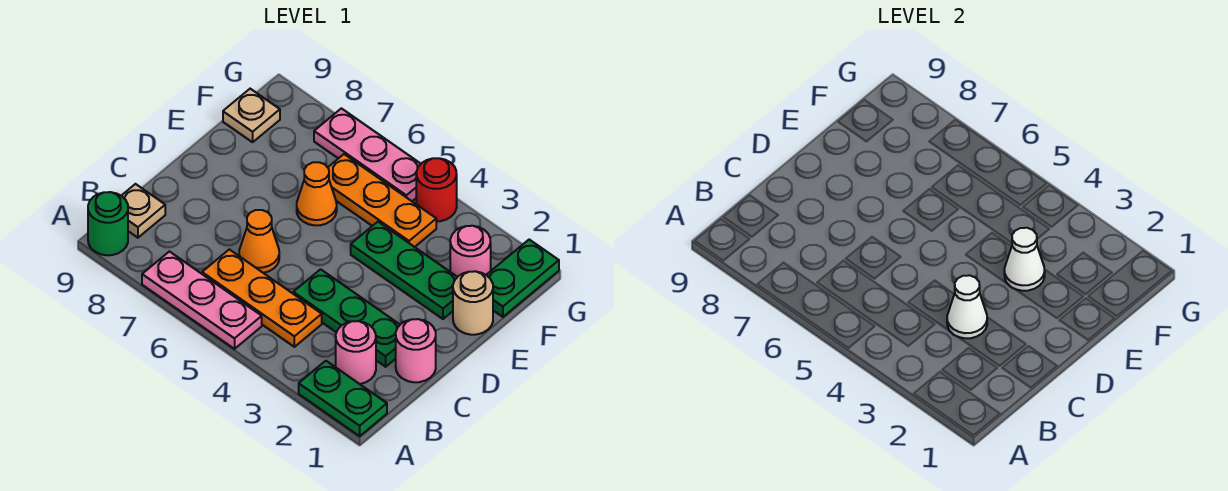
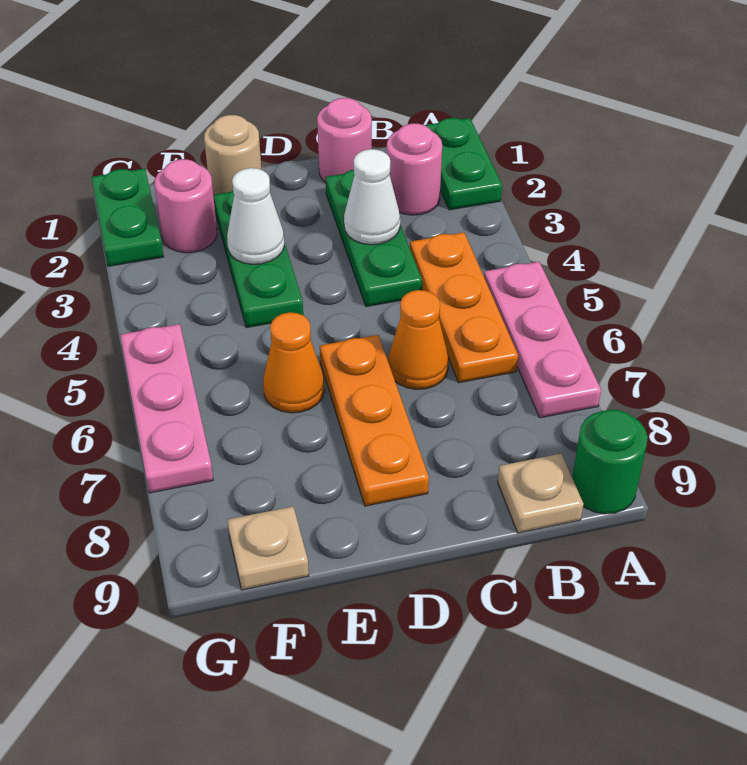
green plate F1:G1 level 1 -> green plate G1:G2 level 1
orange plate F4:F6 level 1 -> orange plate D6:D8 level 1
red round brick G4 level 1 -> none

